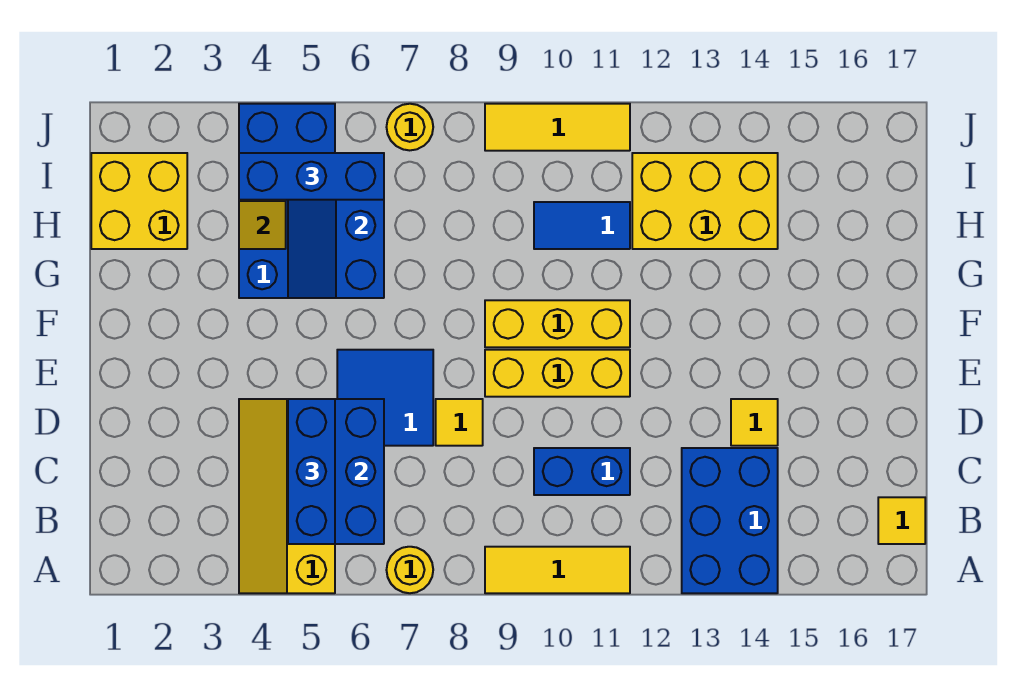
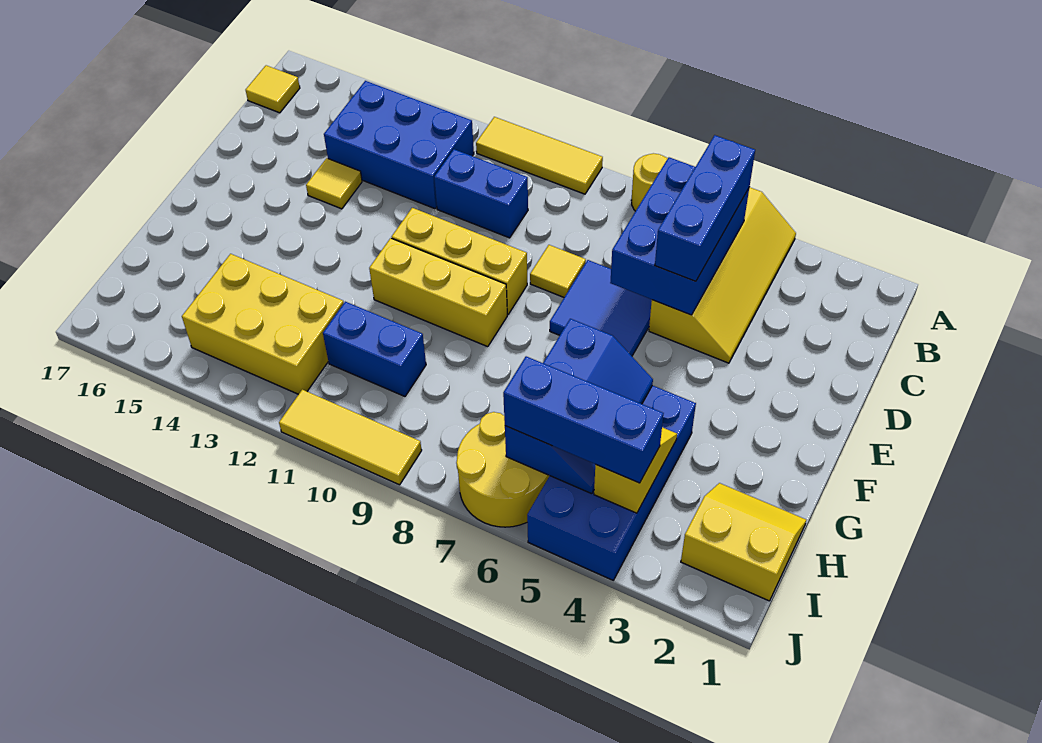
blue brick A13:C14 level 1 -> blue brick B12:C14 level 1
yellow brick H1:I2 level 1 -> yellow slope H1:I2 level 1 top I
blue tile H10:H11 level 1 -> blue brick H10:H11 level 1
yellow round brick J7 level 1 -> yellow round brick I6:J7 level 1

